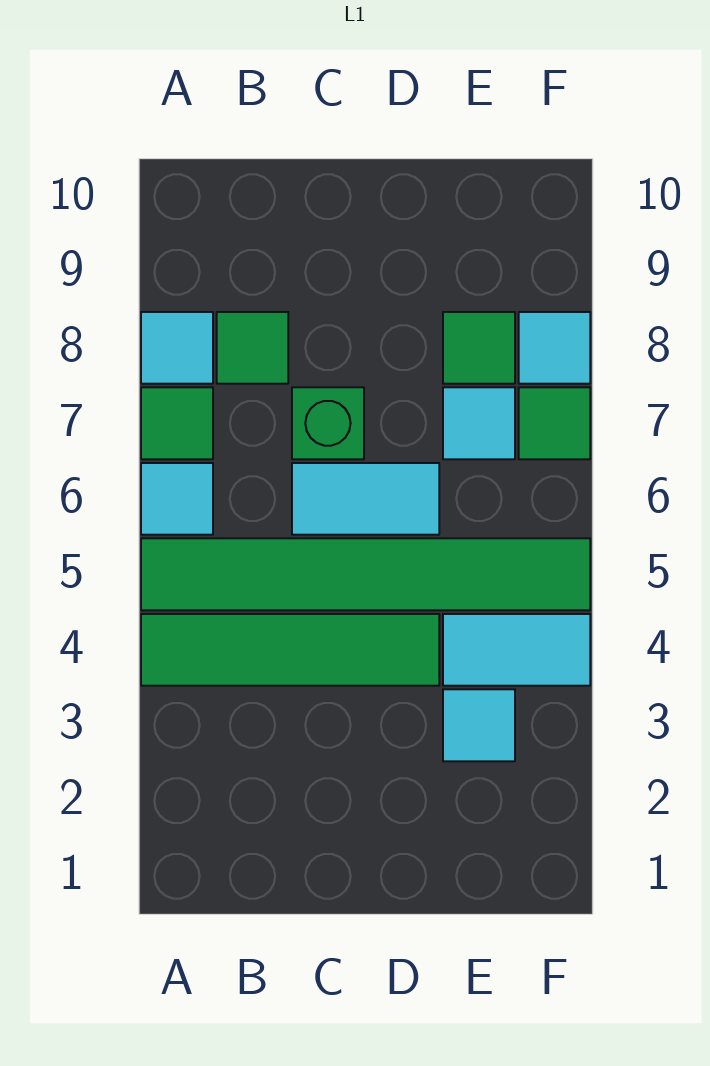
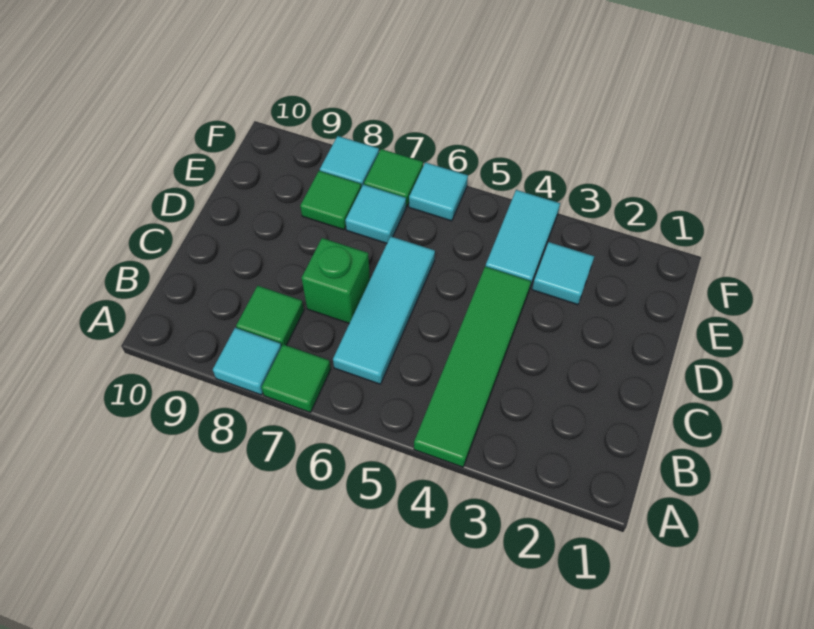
green tile A5:F5 level 1 -> none
cyan tile A6 level 1 -> cyan tile F6 level 1
cyan tile C6:D6 level 1 -> cyan tile B6:D6 level 1

